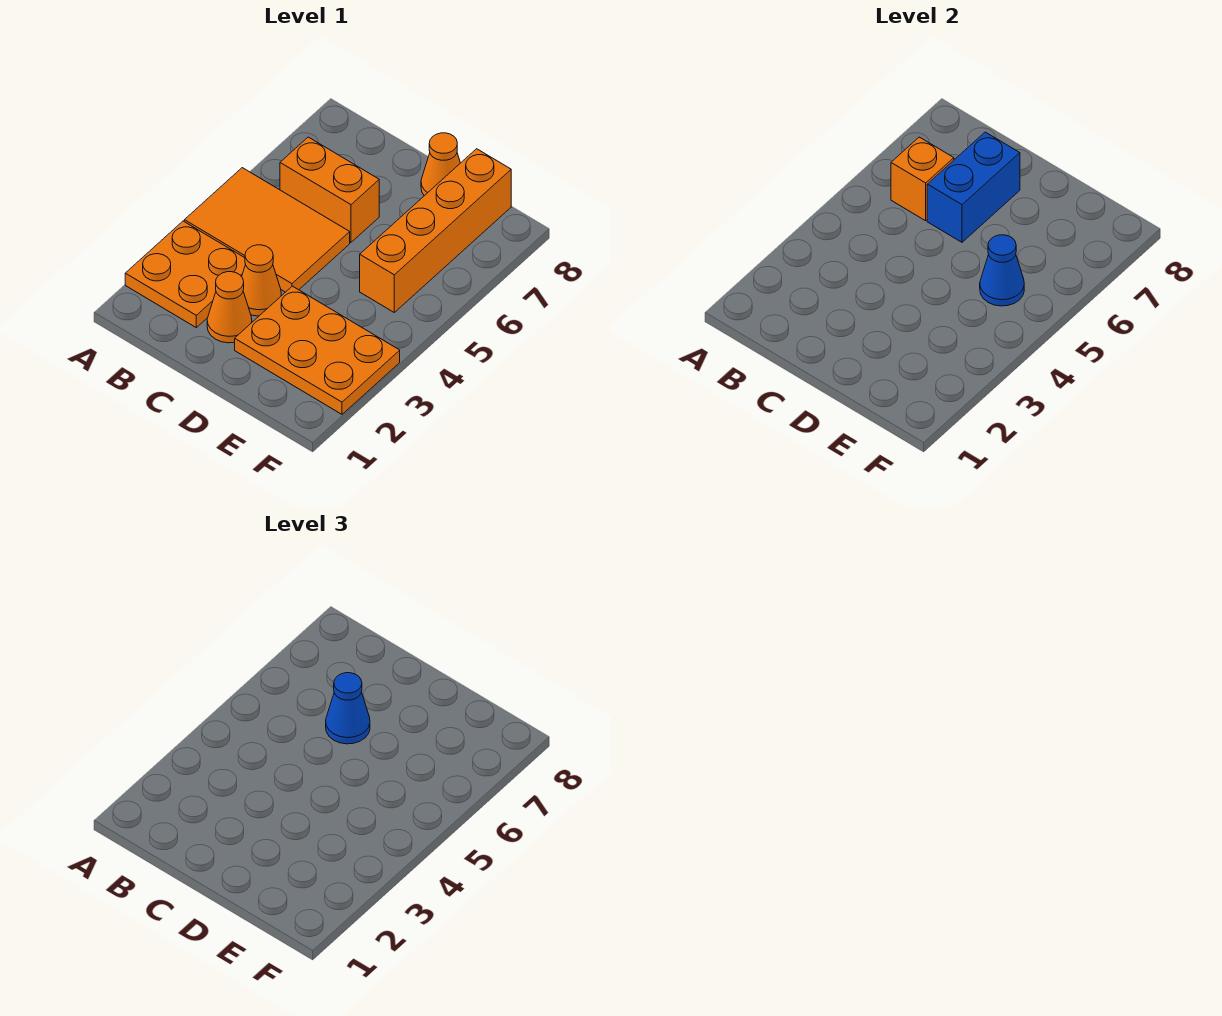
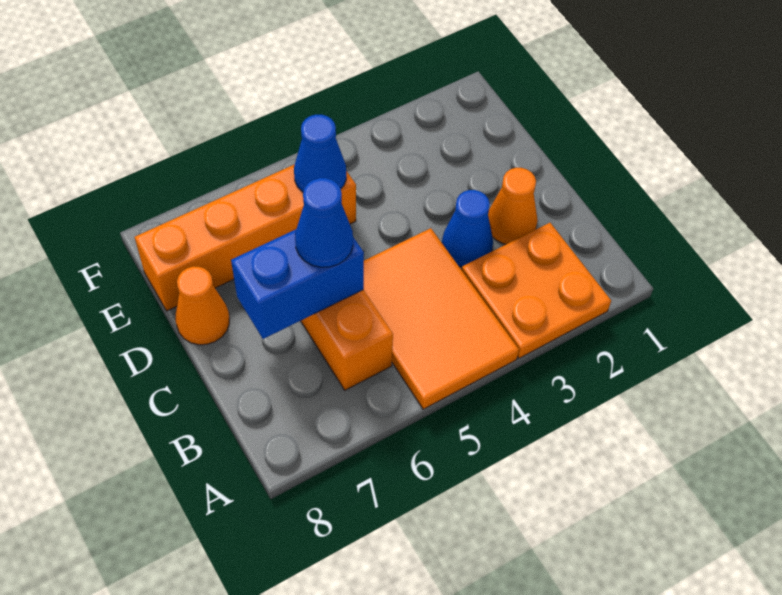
orange brick B6 level 2 -> none
orange cone C3 level 1 -> blue cone C3 level 1
orange plate D2:F3 level 1 -> none

